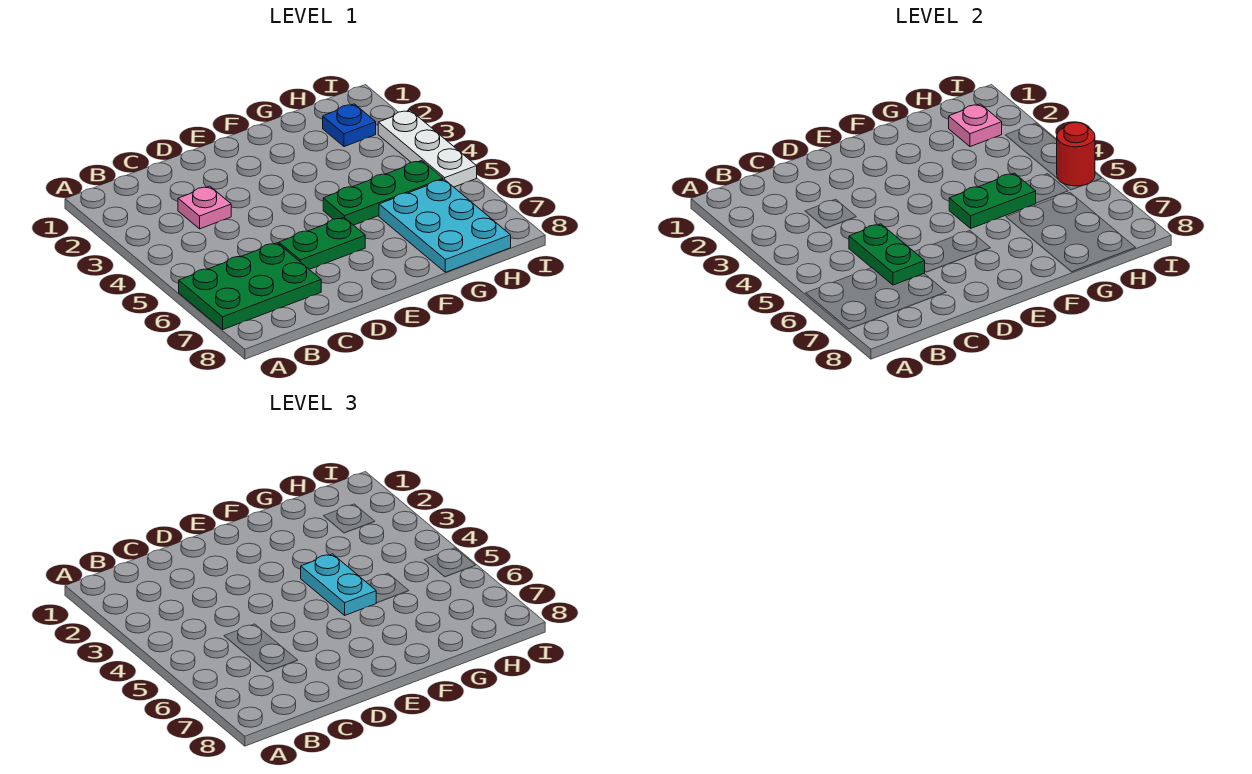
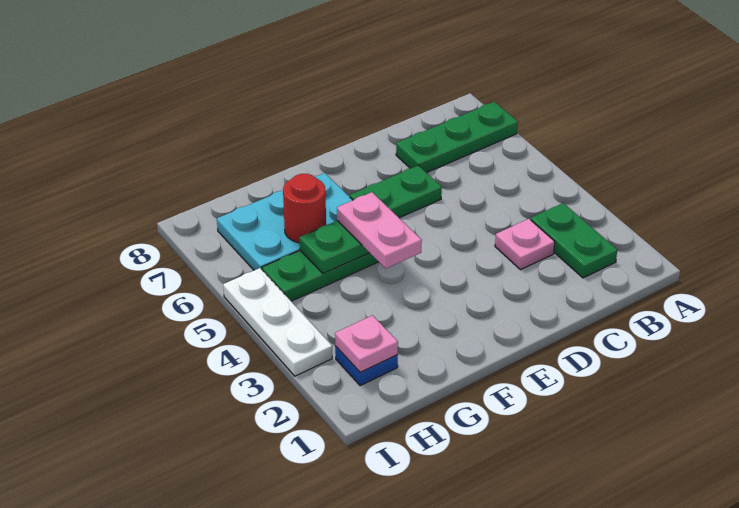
green plate A6:C7 level 1 -> green plate A7:C7 level 1
green plate C5:C6 level 2 -> green plate B2:B3 level 1
cyan plate F4:F5 level 3 -> pink plate F4:F5 level 3
cyan plate G6:H8 level 1 -> cyan plate F6:H7 level 1
red round brick I5 level 2 -> red round brick G6 level 2

